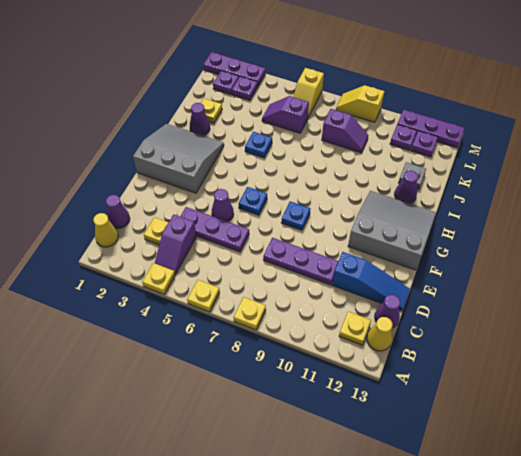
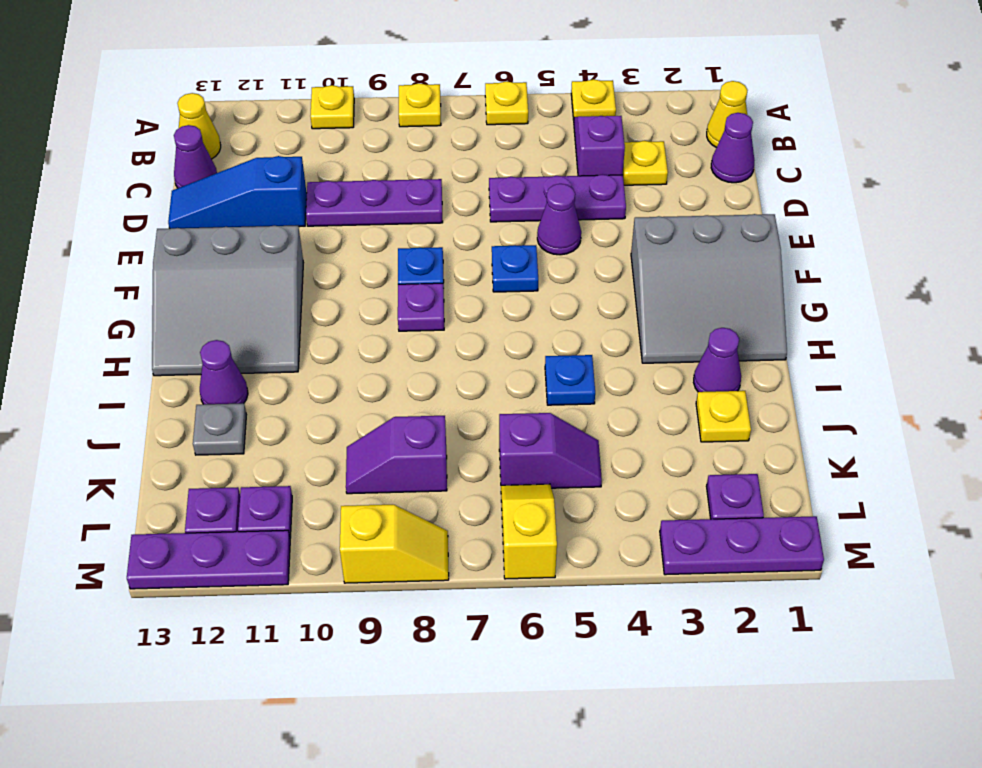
yellow plate B12 level 1 -> yellow plate A10 level 1
purple plate L3 level 1 -> purple plate G8 level 1

